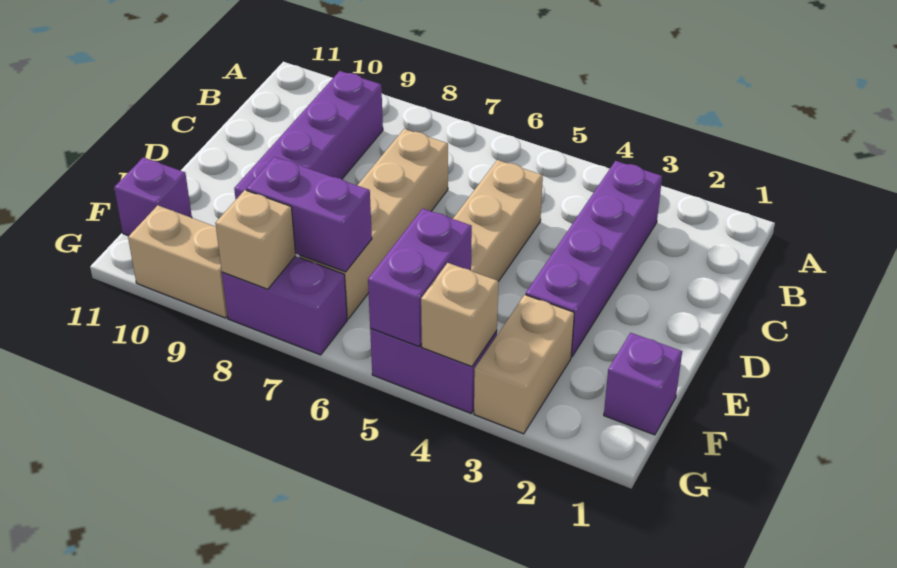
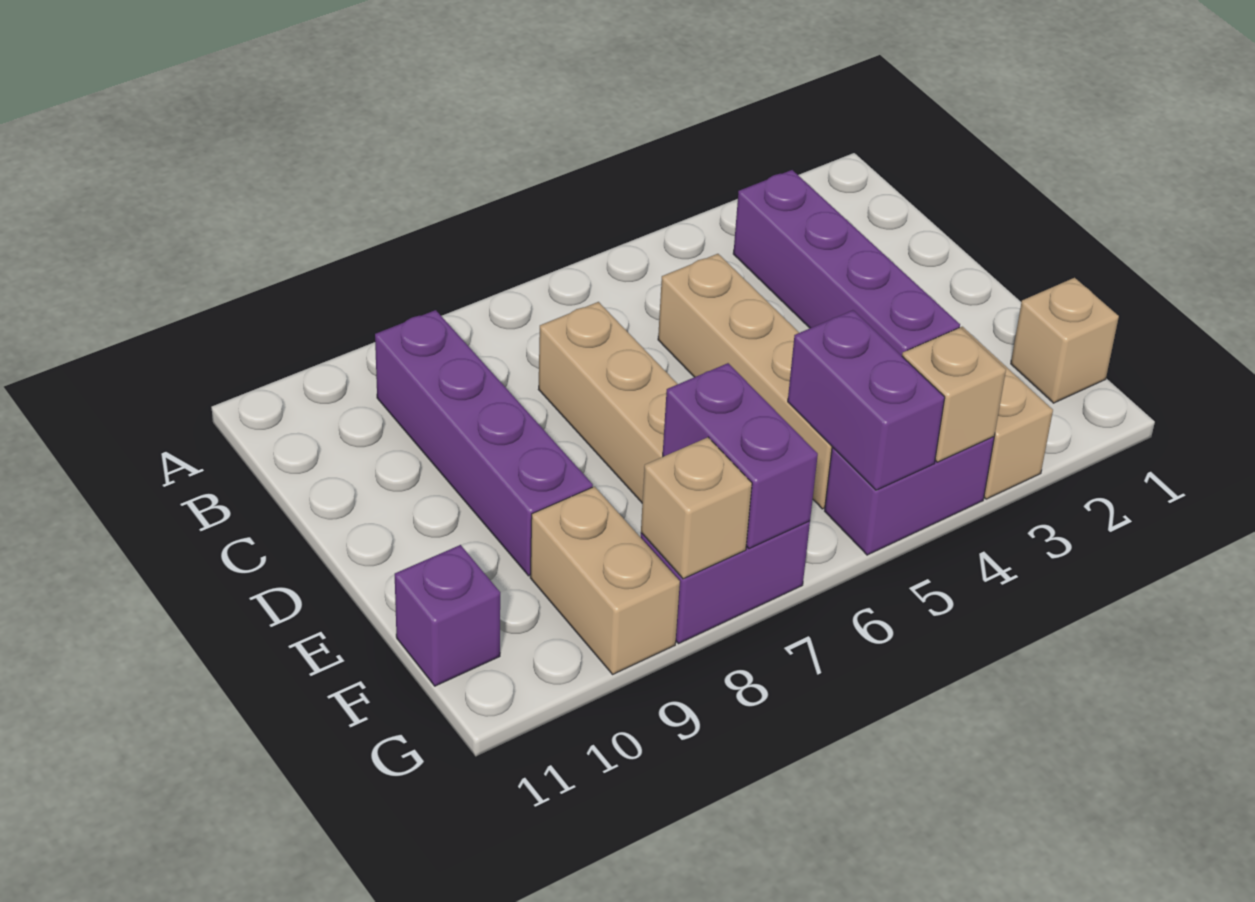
purple brick F1 level 1 -> tan brick F1 level 1
purple brick F7:F8 level 2 -> purple brick F7:G7 level 2
tan brick G9:G10 level 1 -> tan brick F9:G9 level 1

